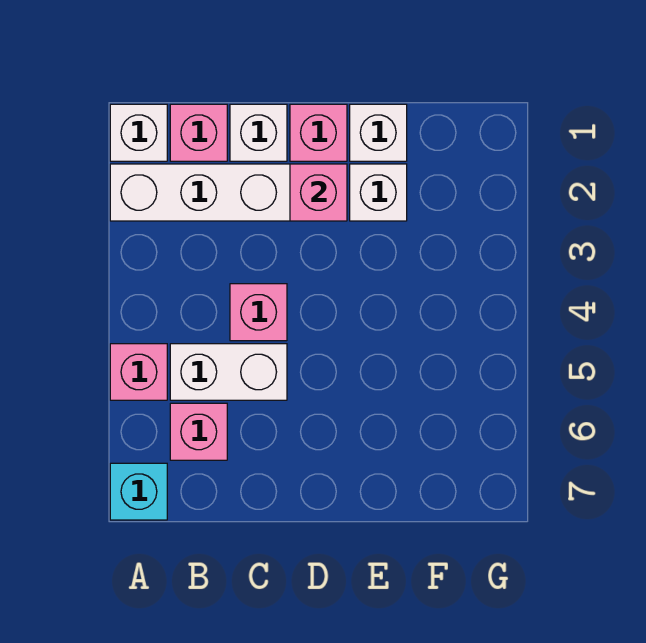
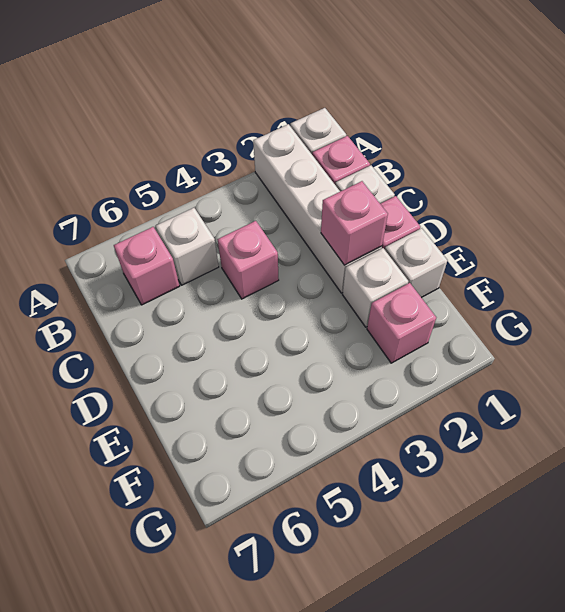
pink brick A5 level 1 -> pink brick F2 level 1
cyan brick A7 level 1 -> none
white brick B5:C5 level 1 -> white brick B5 level 1

